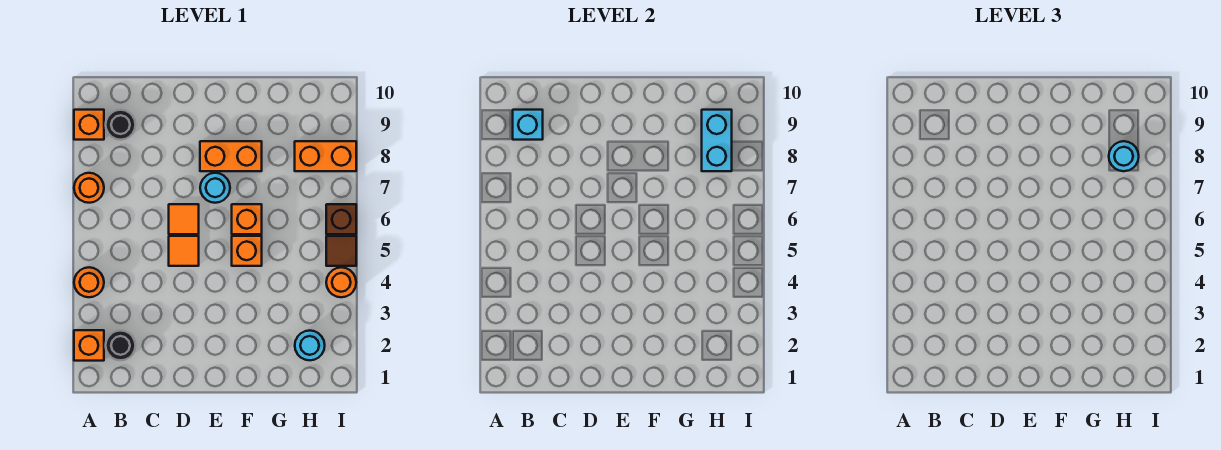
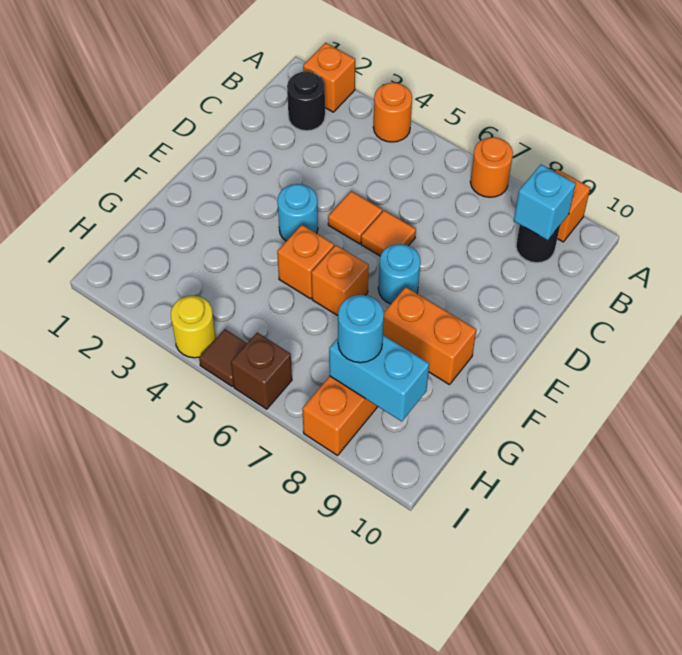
orange brick E8:F8 level 1 -> orange brick F8:F9 level 1
cyan round brick H2 level 1 -> cyan round brick E4 level 1
orange round brick I4 level 1 -> yellow round brick I4 level 1

